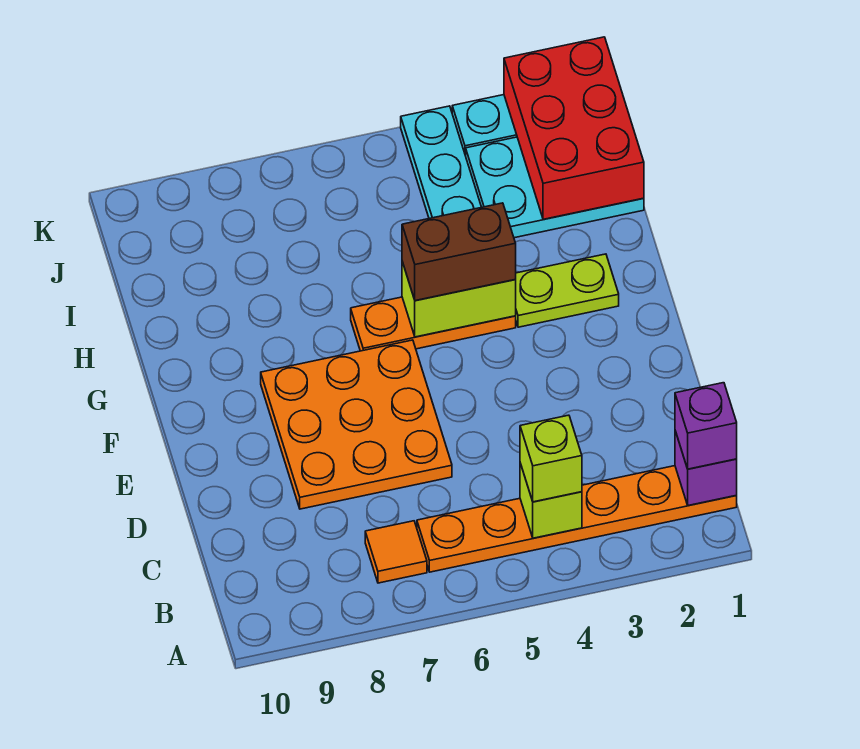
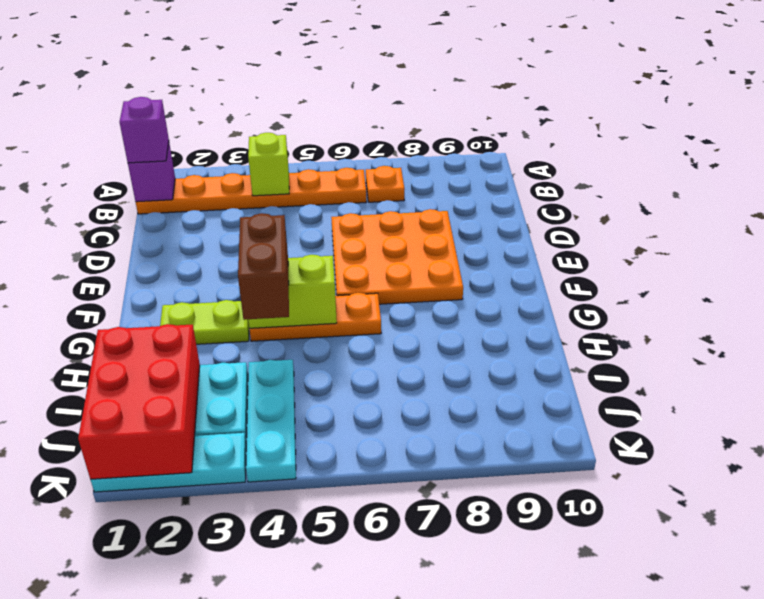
lime brick B4 level 3 -> none
orange tile B7 level 1 -> orange plate B7 level 1
brown brick G4:G5 level 3 -> brown brick G4:H4 level 3

